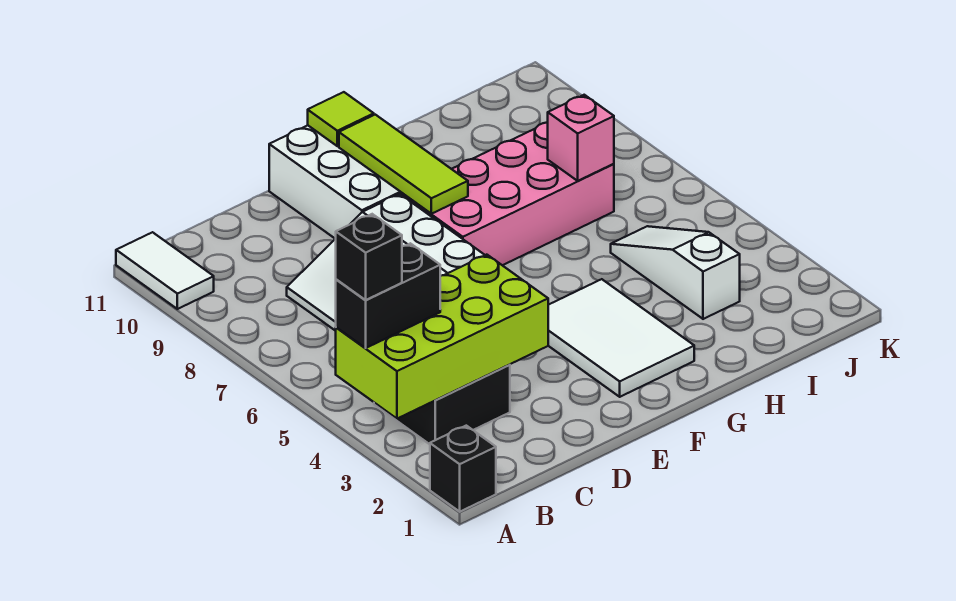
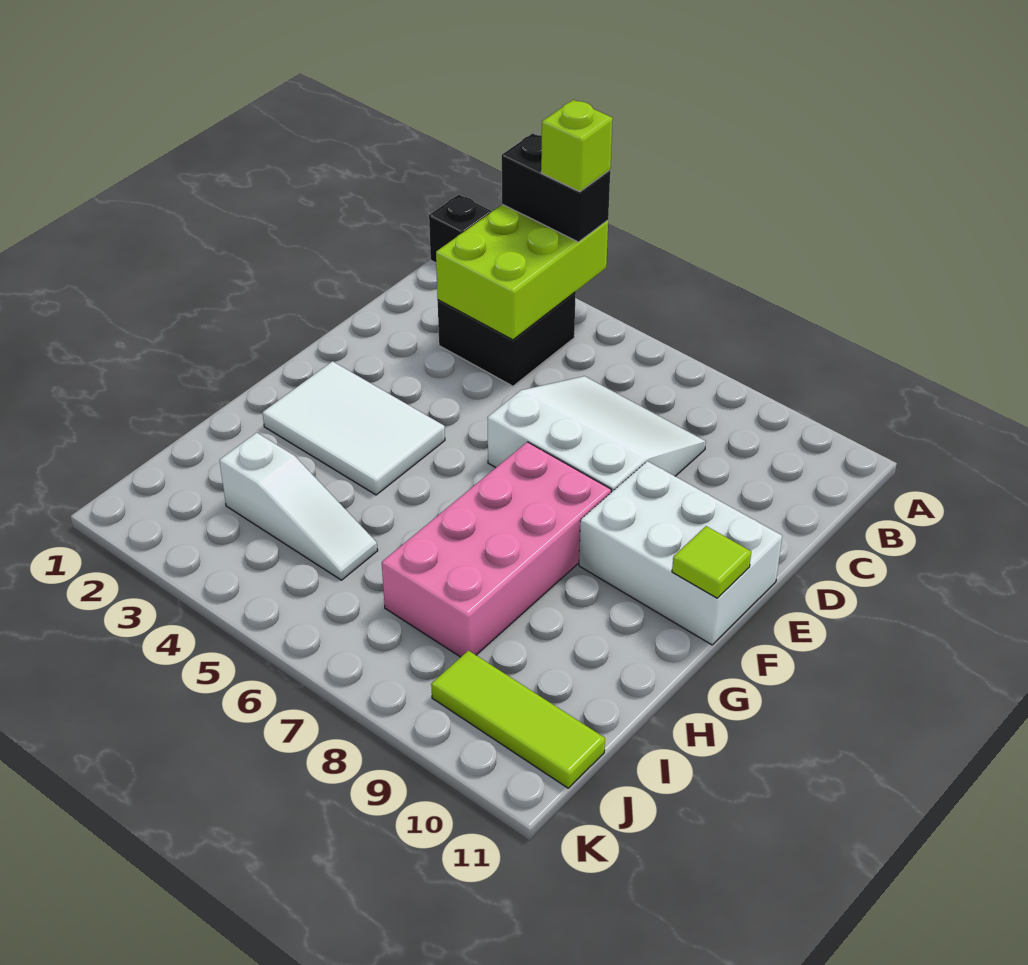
lime brick A3:D4 level 2 -> lime brick A3:C4 level 2
black brick A4:B4 level 3 -> black brick A3:A4 level 3
black brick A4 level 4 -> lime brick A4 level 4
white tile A10:A11 level 1 -> none
lime tile F8:F10 level 2 -> lime tile J9:J11 level 1
pink brick I7 level 2 -> none

